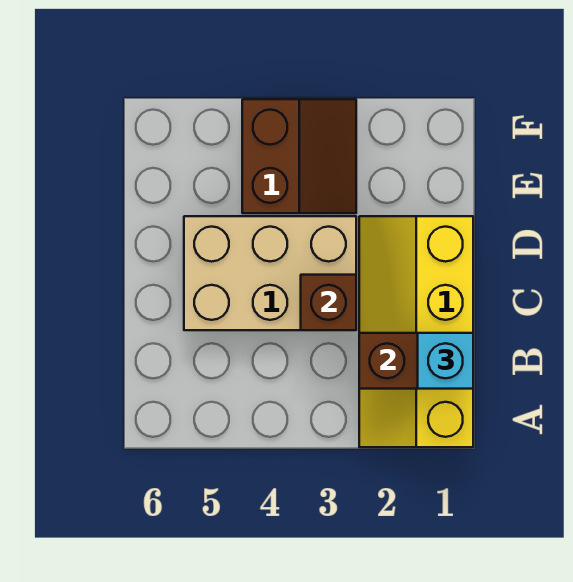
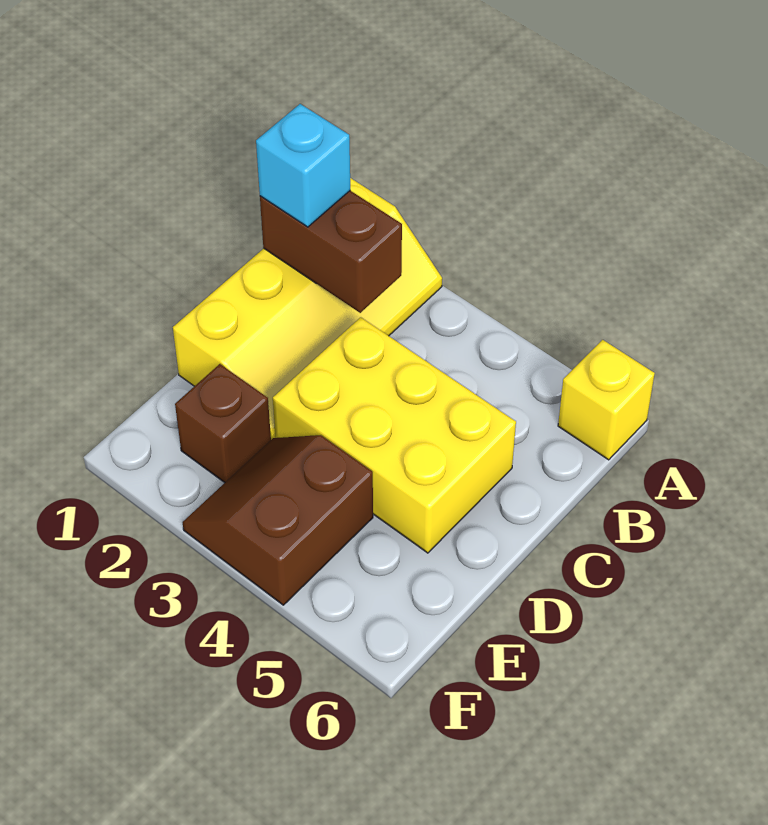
none -> yellow brick A6 level 1
tan brick C3:D5 level 1 -> yellow brick C3:D5 level 1
brown brick C3 level 2 -> brown brick E2 level 1

